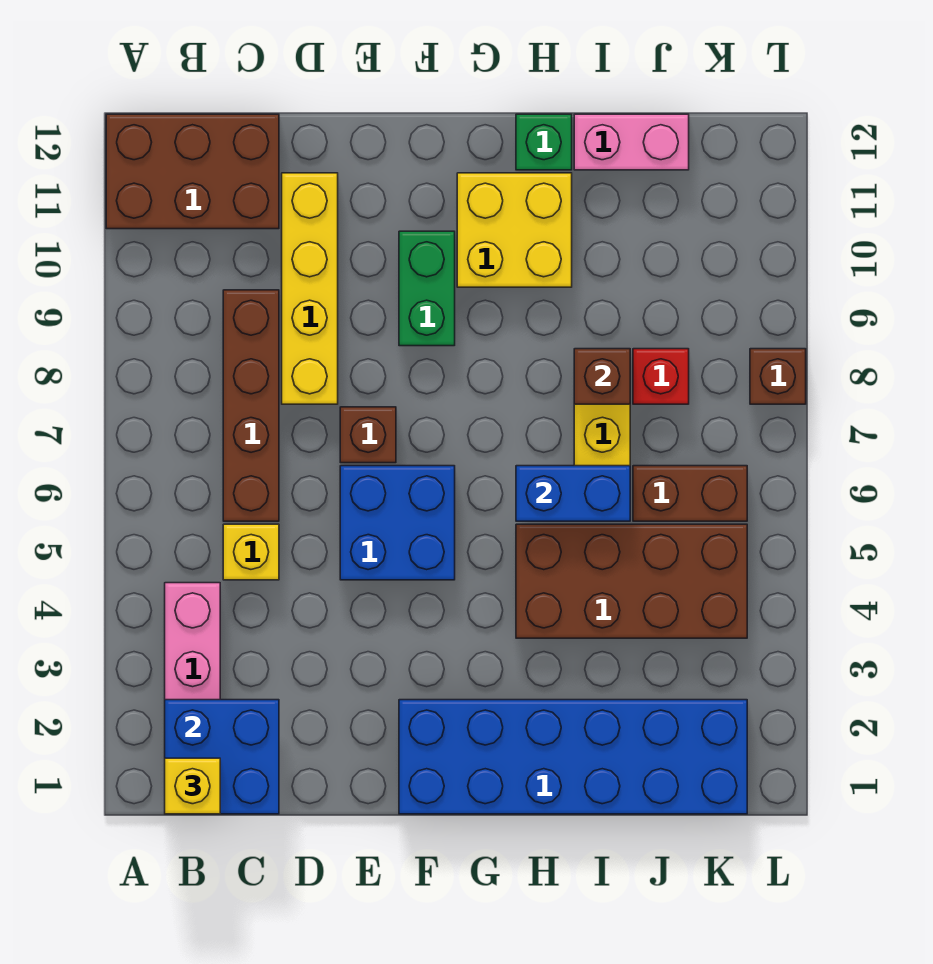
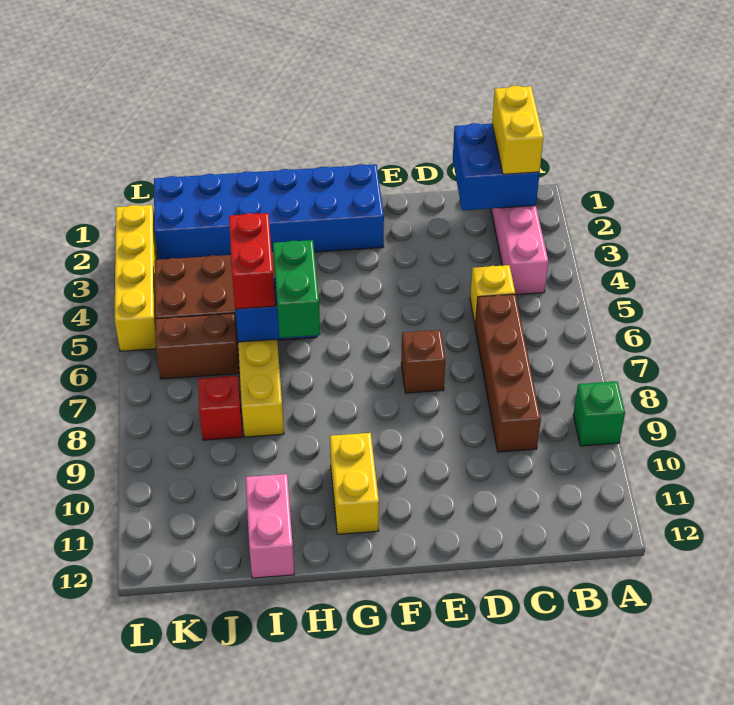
brown brick A11:C12 level 1 -> none
yellow brick B1 level 3 -> yellow brick B1:B2 level 3
yellow brick D8:D11 level 1 -> yellow brick L2:L5 level 1
blue brick E5:F6 level 1 -> none
green brick F9:F10 level 1 -> green brick H6:H7 level 3
yellow brick G10:H11 level 1 -> yellow brick G10:G11 level 1
green brick H12 level 1 -> green brick A9 level 1
none -> red brick I5:I6 level 3
brown brick I8 level 2 -> none
pink brick I12:J12 level 1 -> pink brick I11:I12 level 1
brown brick L8 level 1 -> none

